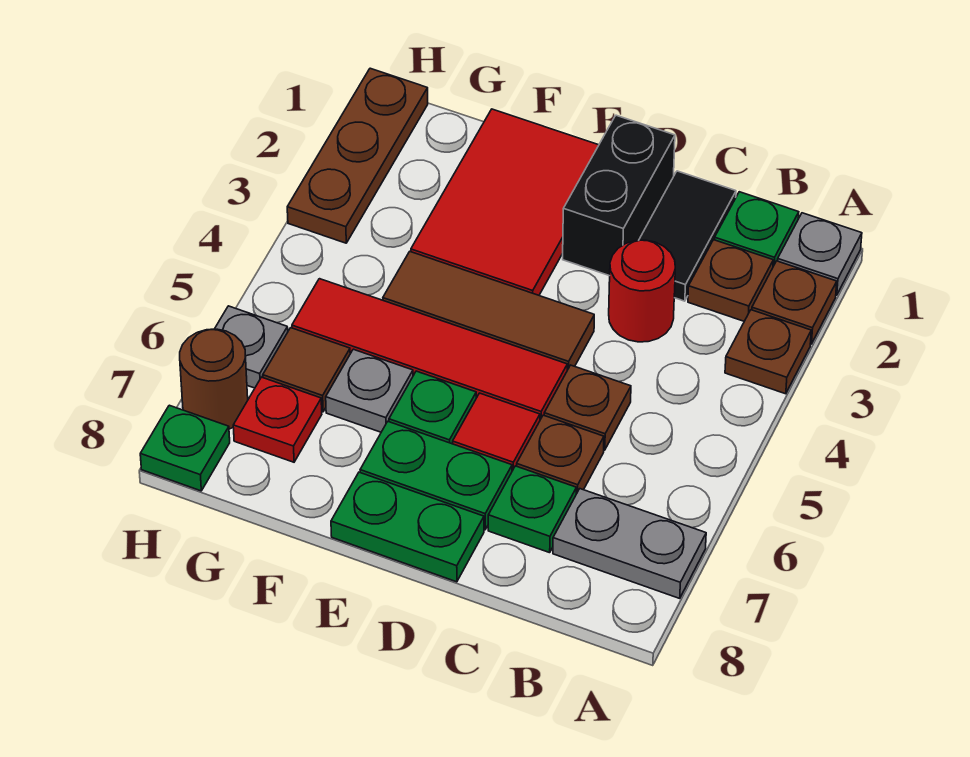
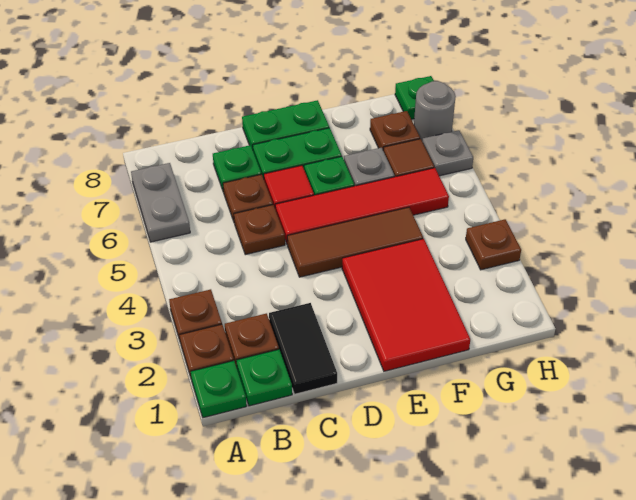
grey plate A1 level 1 -> green plate A1 level 1
grey plate A7:B7 level 1 -> grey plate A6:A7 level 1
red round brick C3 level 1 -> none
black brick D1:D2 level 1 -> none
red plate G7 level 1 -> brown plate G7 level 1
brown plate H1:H3 level 1 -> brown plate H3 level 1
brown round brick H7 level 1 -> grey round brick H7 level 1

